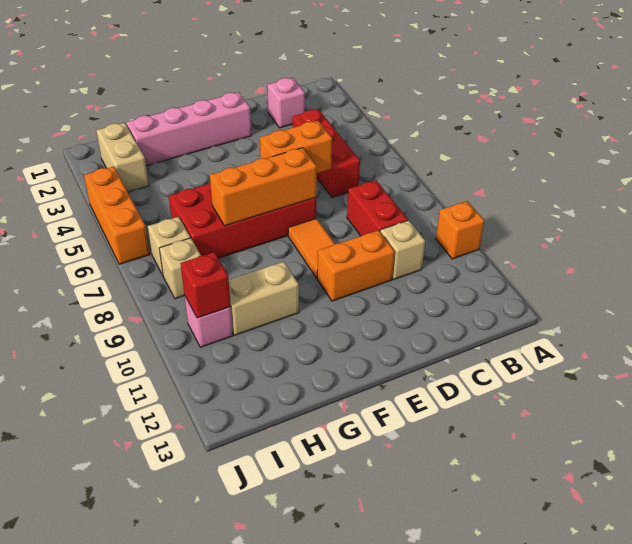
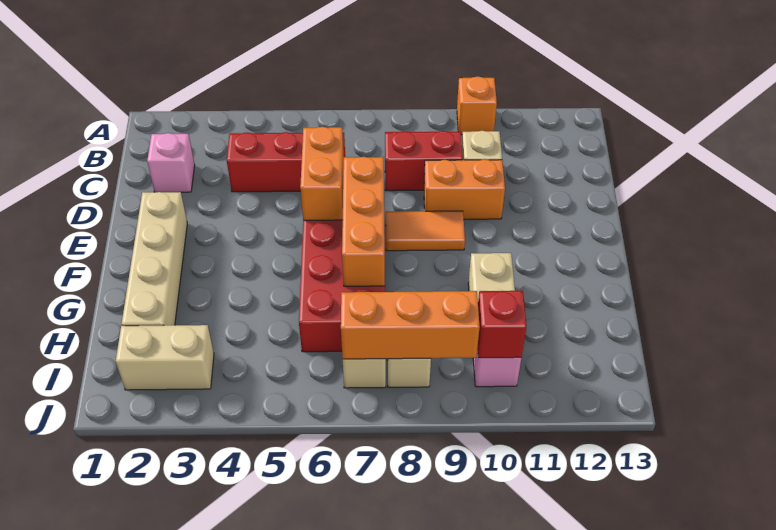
orange brick D10:E10 level 1 -> orange brick D9:D10 level 1
pink brick E2:H2 level 1 -> tan brick E2:H2 level 1
orange brick J4:J6 level 1 -> orange brick I7:I9 level 2

